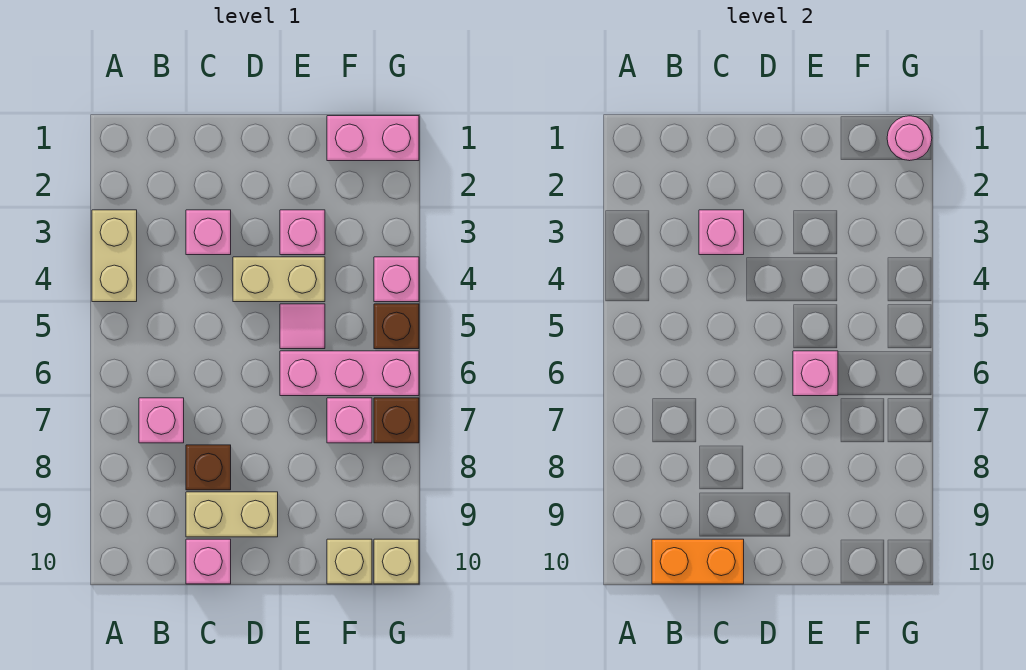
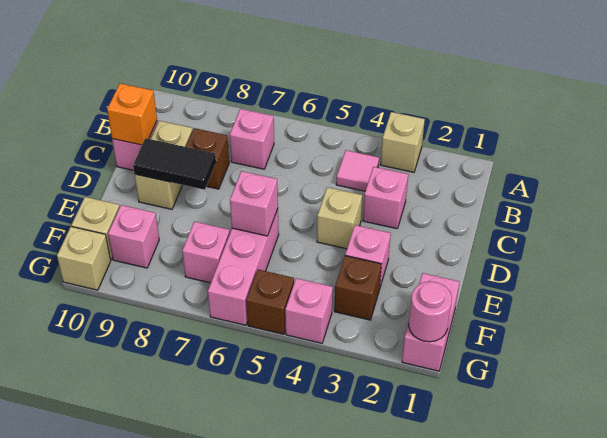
tan brick A3:A4 level 1 -> tan brick A3 level 1
orange brick B10:C10 level 2 -> orange brick C10 level 2
pink brick C3 level 2 -> pink brick F9 level 1
tan brick D4:E4 level 1 -> tan brick D4 level 1
none -> black tile D8:D9 level 2
pink tile E5 level 1 -> pink tile B4 level 1
brown brick G7 level 1 -> brown brick F3 level 1

